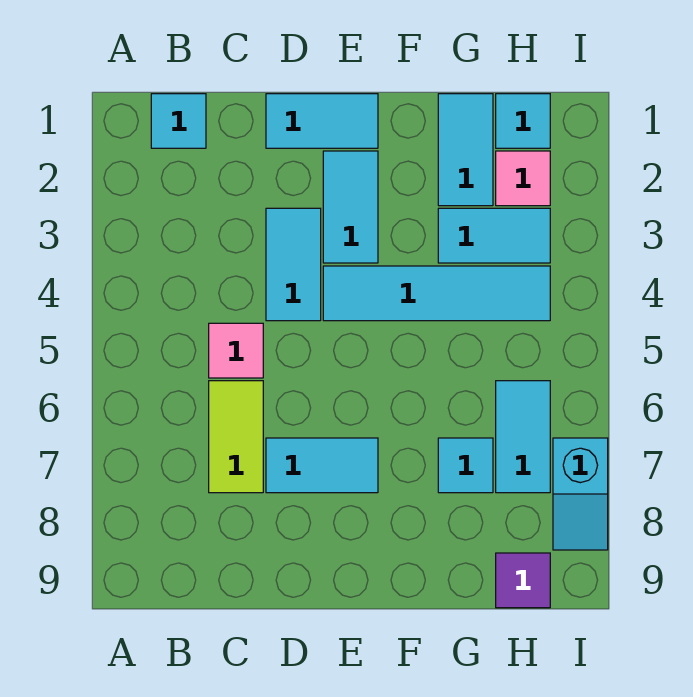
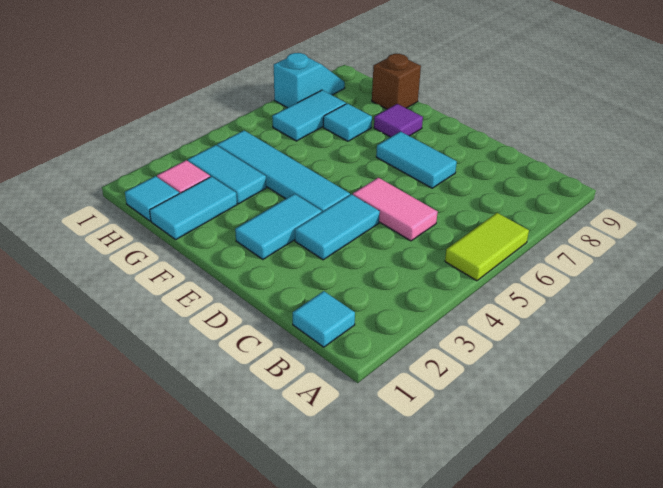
pink tile C5 level 1 -> pink tile C5:D5 level 1
lime tile C6:C7 level 1 -> lime tile A5:A6 level 1
cyan tile D1:E1 level 1 -> none
none -> brown brick G9 level 1
purple tile H9 level 1 -> purple tile F8 level 1

